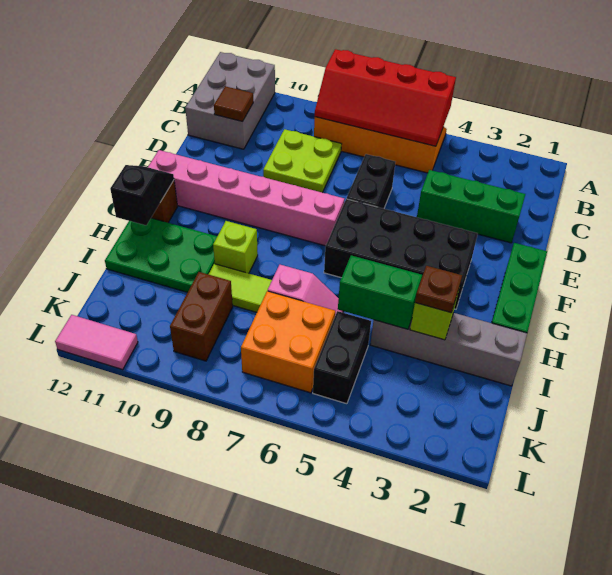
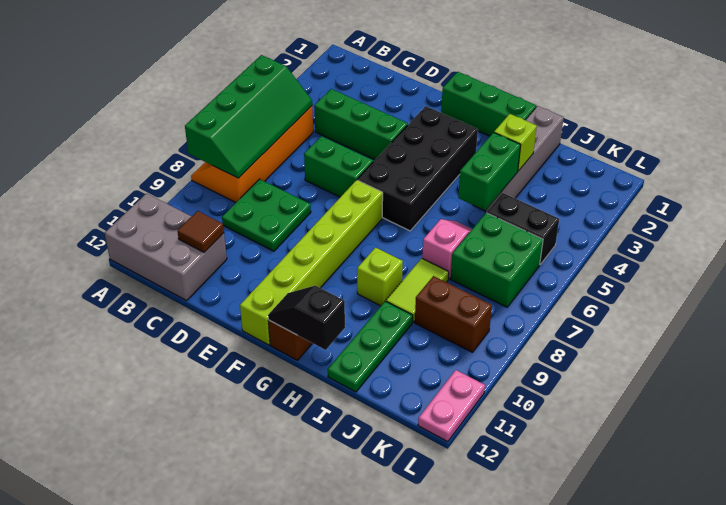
red slope A5:B8 level 2 top A -> green slope A5:B8 level 2 top A
lime plate C8:D9 level 1 -> green plate C8:D9 level 1
green brick D2:D4 level 1 -> green brick C4:E4 level 1
black brick D6:E6 level 1 -> green brick D6:E6 level 1
pink brick F7:F12 level 1 -> lime brick F7:F12 level 1
green plate H10:I12 level 1 -> green plate I10:I12 level 1
brown plate I3 level 3 -> none
orange brick J6:K7 level 1 -> green brick J6:K7 level 1
pink tile L11:L12 level 1 -> pink plate L11:L12 level 1

